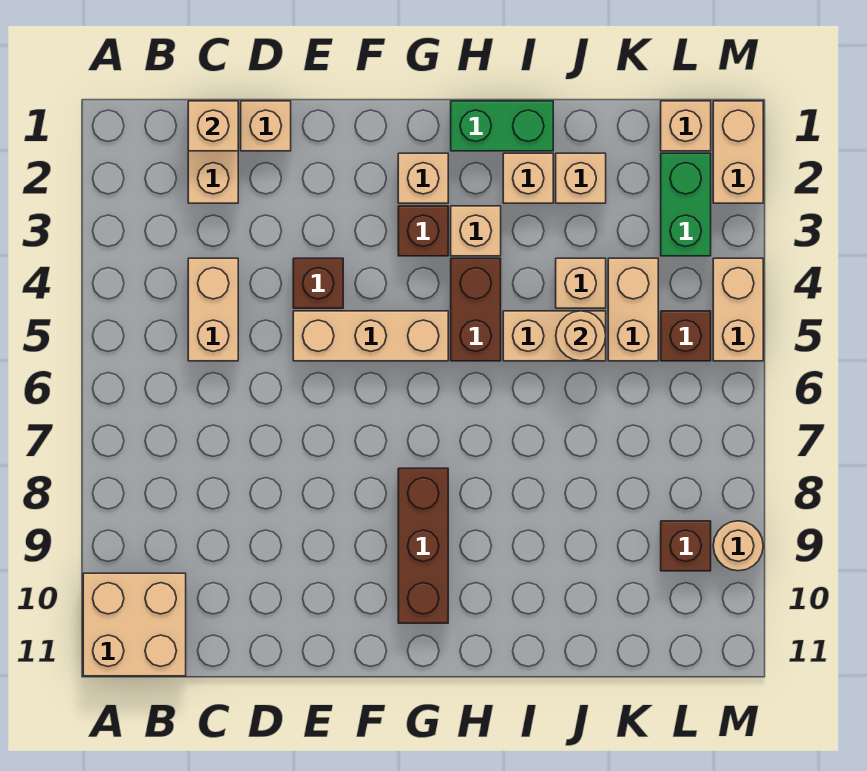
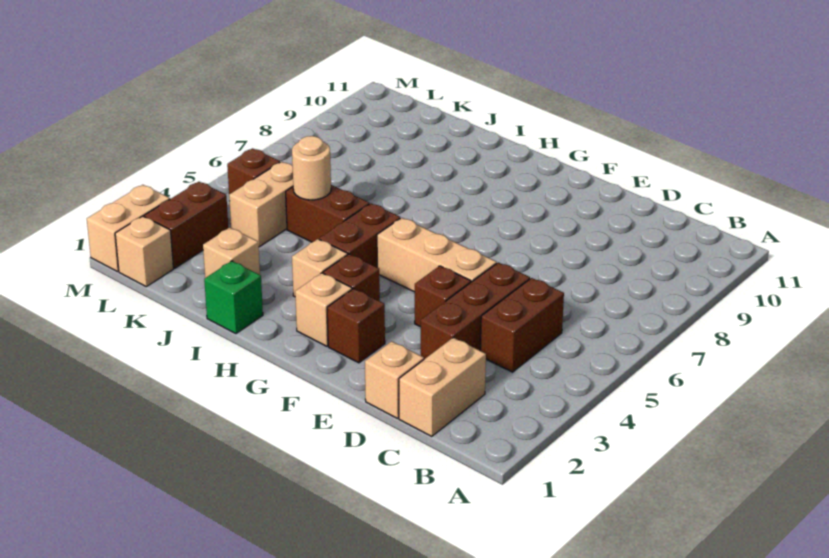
tan brick A10:B11 level 1 -> none
tan brick C1 level 2 -> none
tan brick C4:C5 level 1 -> brown brick C4:C5 level 1
brown brick G8:G10 level 1 -> brown brick D3:D5 level 1
green brick H1:I1 level 1 -> green brick I1 level 1
tan brick I2 level 1 -> none
tan brick I5:J5 level 1 -> brown brick I5:J5 level 1
tan brick J4 level 1 -> none
green brick L2:L3 level 1 -> brown brick L2:L3 level 1
brown brick L9 level 1 -> brown brick F2 level 1
tan brick M4:M5 level 1 -> none
tan round brick M9 level 1 -> none

